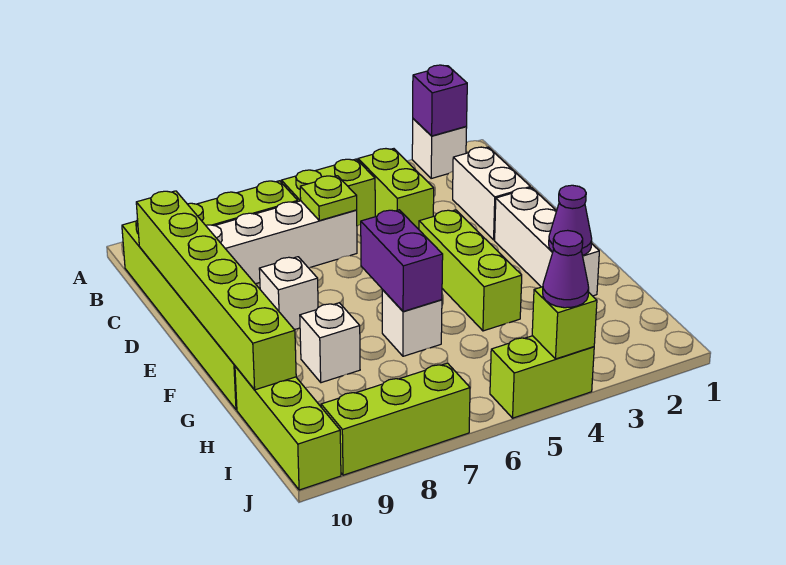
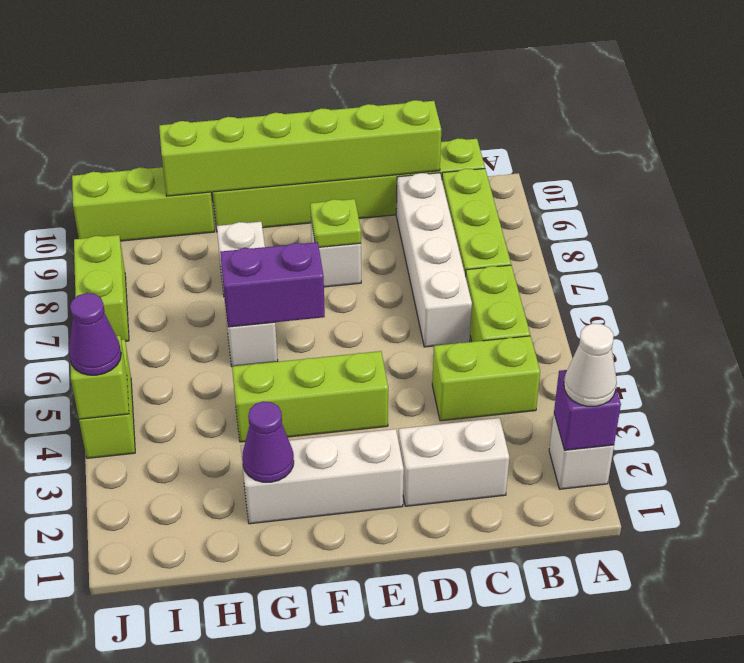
none -> white cone A2 level 3
lime plate C6 level 2 -> lime plate E8 level 2
lime brick J7:J9 level 1 -> lime brick J7:J8 level 1

